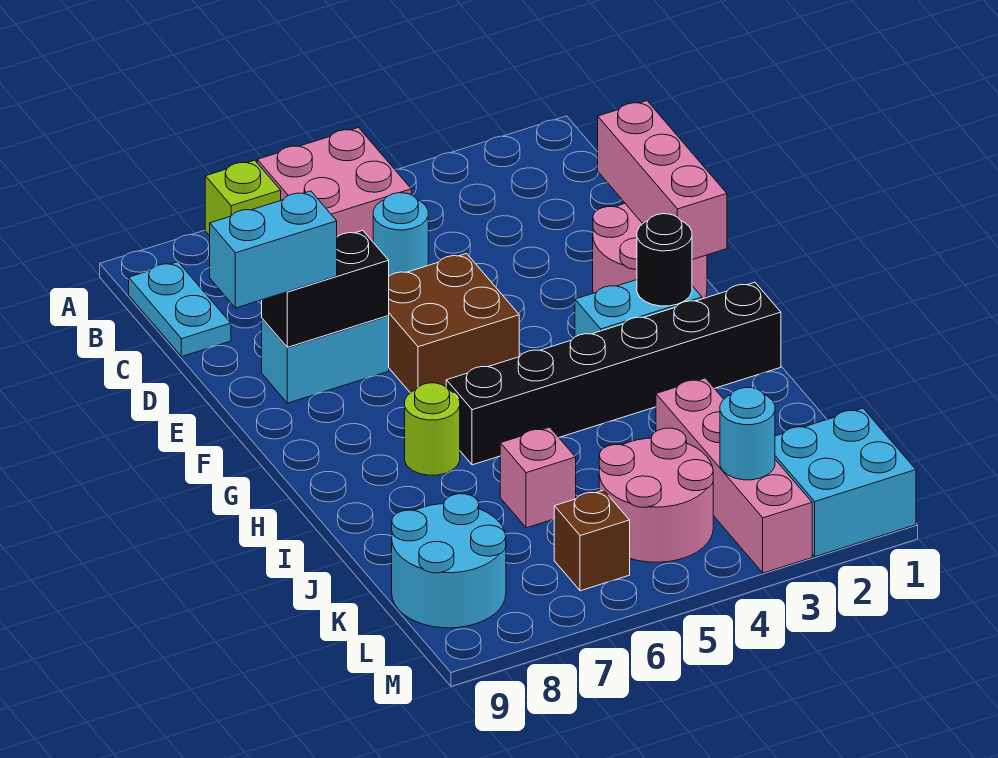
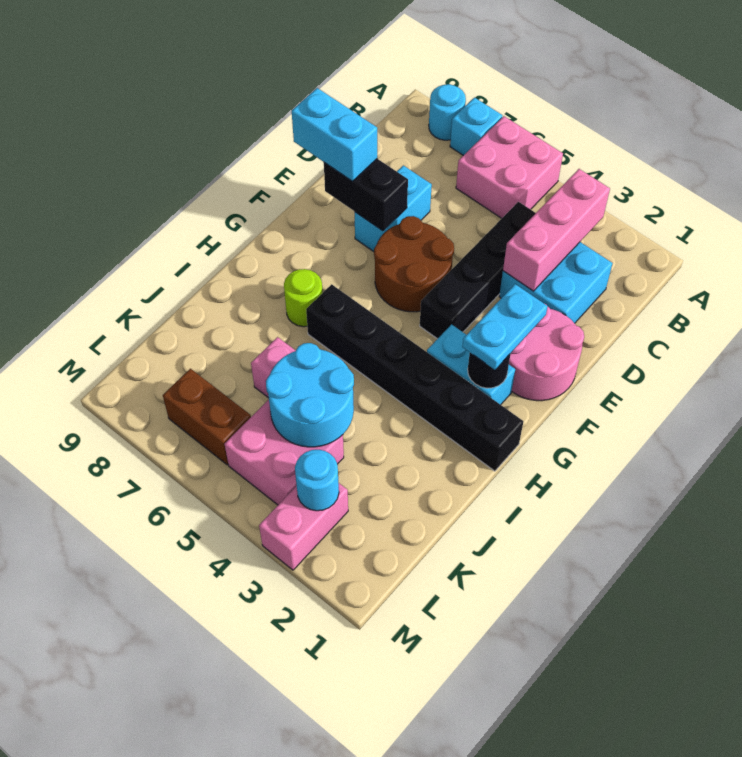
lime brick A7 level 1 -> cyan brick A7 level 1
cyan plate B9:C9 level 1 -> cyan plate F2:G2 level 3
none -> black brick C4:F4 level 1
cyan round brick C5 level 1 -> cyan round brick A8 level 1
pink brick D1:F1 level 2 -> pink brick B3:D3 level 2
brown brick E5:F6 level 1 -> brown round brick E5:F6 level 1
cyan brick E7:E8 level 1 -> cyan brick D7:E7 level 1
pink brick J3:M3 level 1 -> pink brick L3:M3 level 1
pink round brick K4:L5 level 1 -> pink brick K4:L5 level 1
cyan round brick K8:L9 level 1 -> cyan round brick J4:K5 level 2
cyan brick L1:M2 level 1 -> cyan brick C2:D3 level 1
brown brick L6 level 1 -> brown brick L6:L7 level 1

